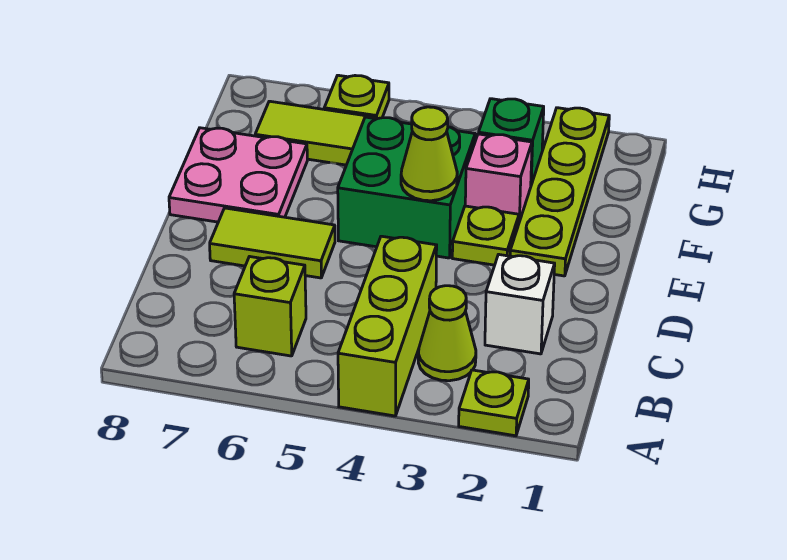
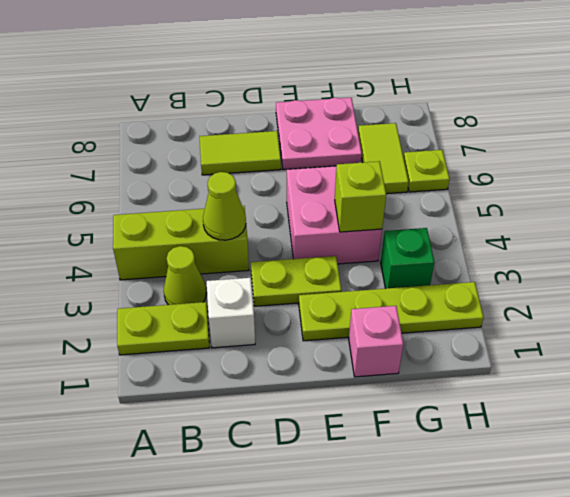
lime plate A2 level 1 -> lime plate A2:B2 level 1
lime brick B6 level 1 -> lime brick F4 level 2
lime tile D6:D7 level 1 -> lime tile C7:D7 level 1
lime plate E3 level 1 -> lime plate D3:E3 level 1
green brick E4:F5 level 1 -> pink brick E4:F5 level 1
lime cone E4 level 2 -> lime cone C4 level 2
pink brick F3 level 1 -> pink brick F1 level 1

